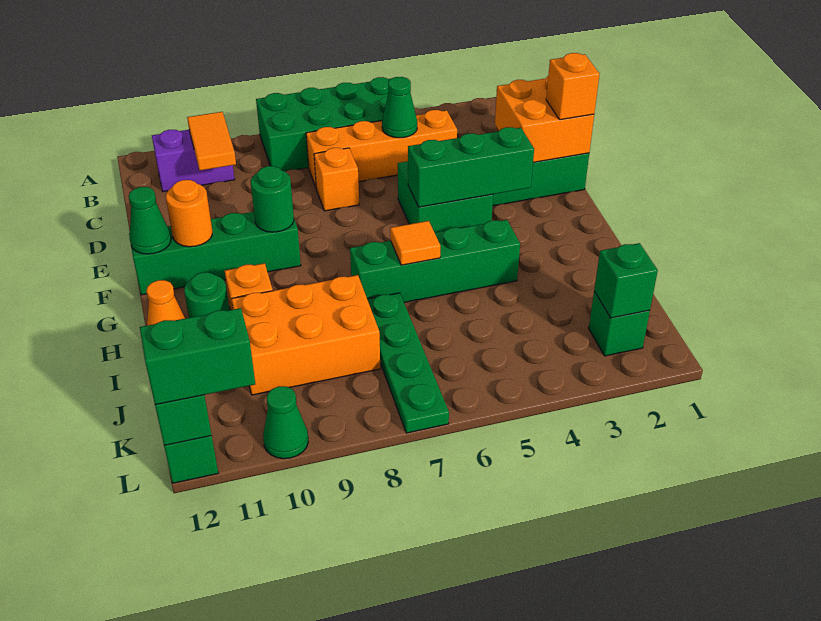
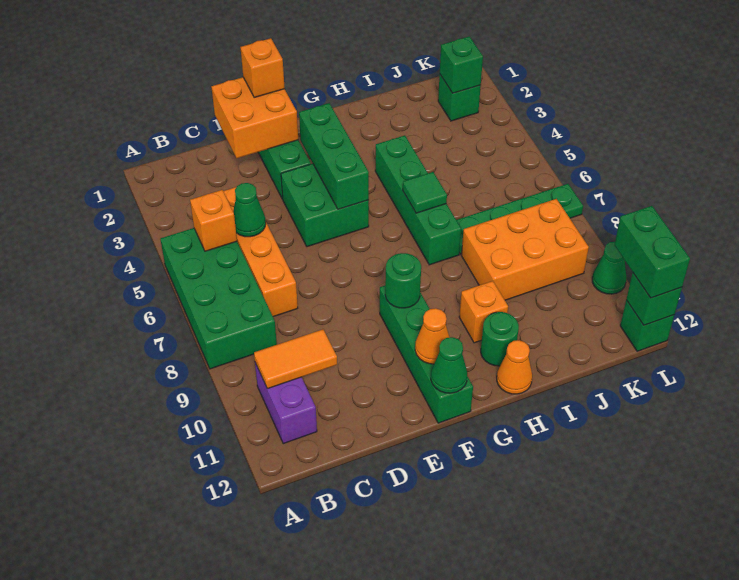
orange brick D7 level 1 -> orange brick B5 level 2
orange round brick F11 level 2 -> orange cone F11 level 2
orange tile H6 level 2 -> green tile H6 level 2
orange brick I8:J10 level 1 -> orange brick I8:K9 level 1

